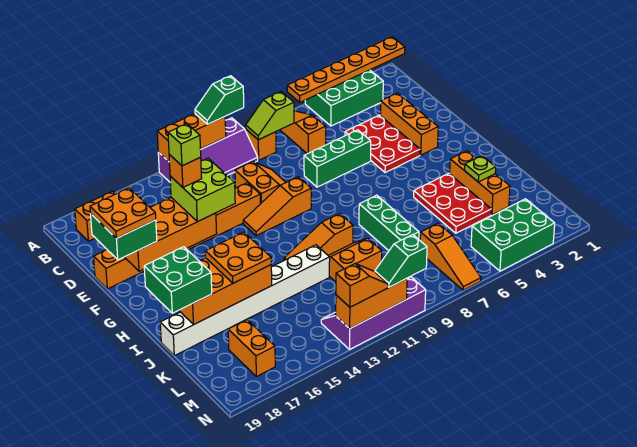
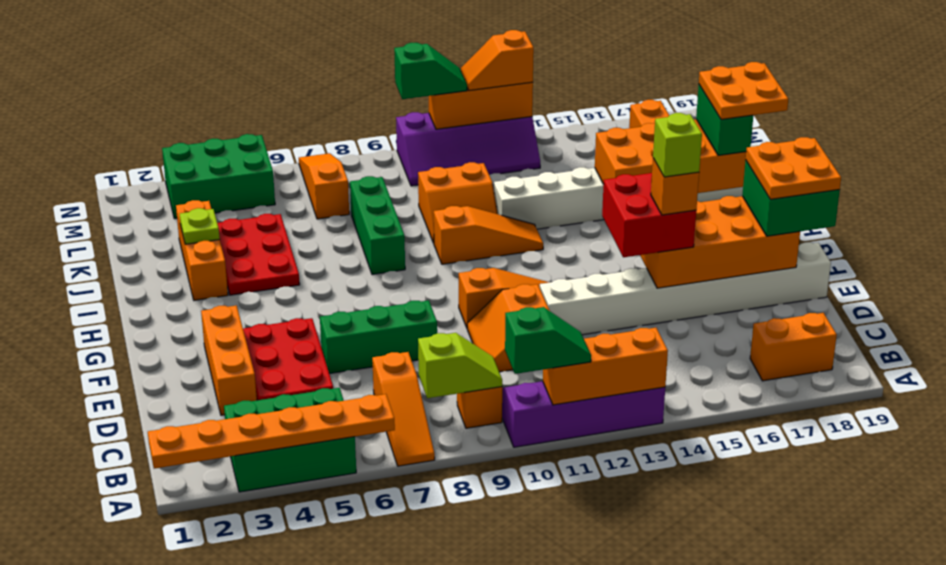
orange brick E12:E19 level 1 -> white brick E12:E19 level 1
lime brick E14:F15 level 3 -> red brick E14:F15 level 3
orange plate I15:J16 level 3 -> orange plate I18:J19 level 4
green brick I18:J19 level 3 -> green brick I18:J18 level 3

